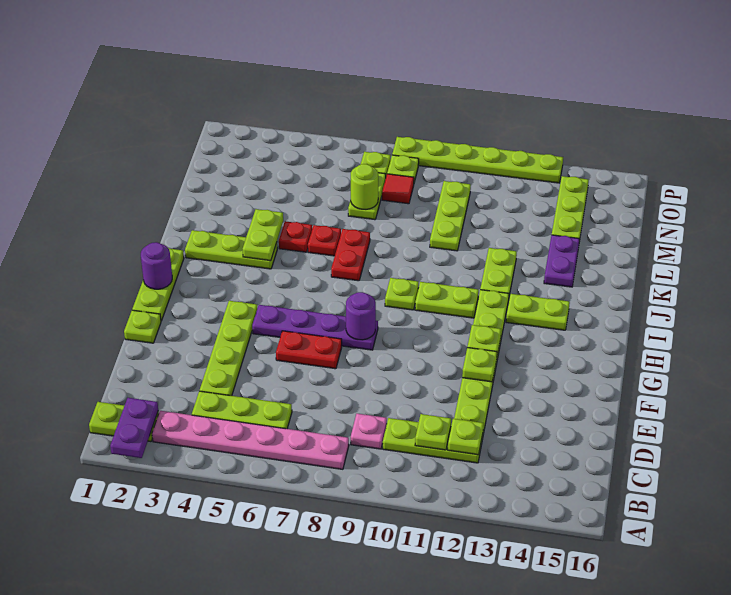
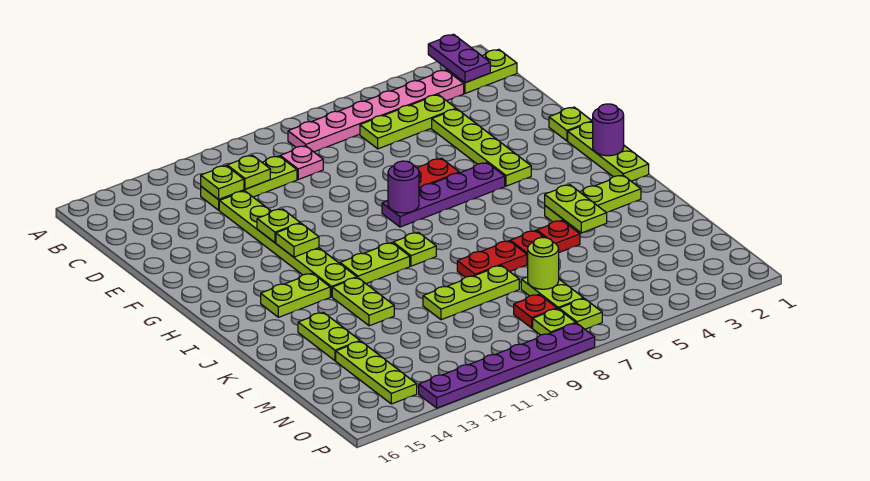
red plate J7:K7 level 1 -> red plate K7:K8 level 1
purple plate K14:L14 level 1 -> lime plate K14:L14 level 1
lime plate L10:N10 level 1 -> lime plate L8:L10 level 1
red tile N8 level 1 -> red plate N8 level 1
lime plate P8:P13 level 1 -> purple plate P8:P13 level 1

